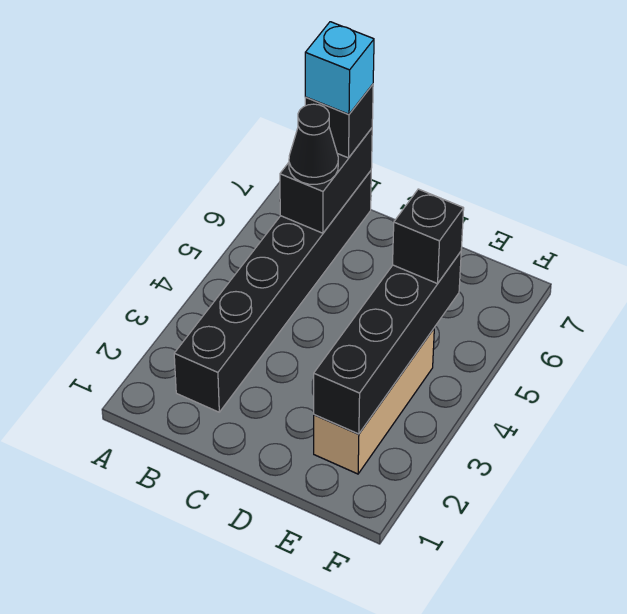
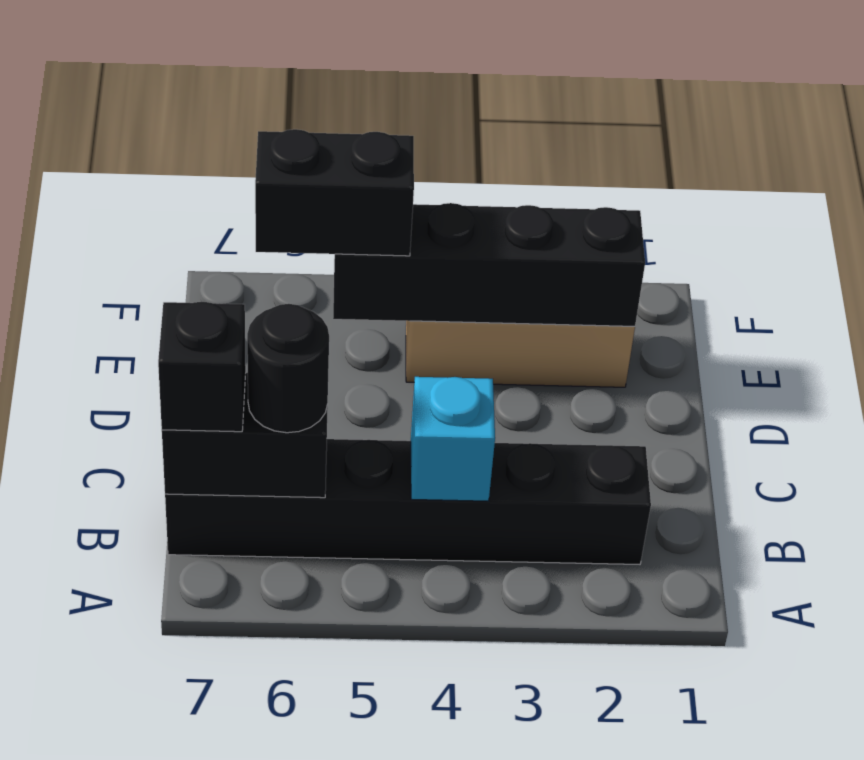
black cone B6 level 3 -> black round brick B6 level 3
cyan brick B7 level 4 -> cyan brick B4 level 2
black brick E5 level 3 -> black brick E5:E6 level 3

